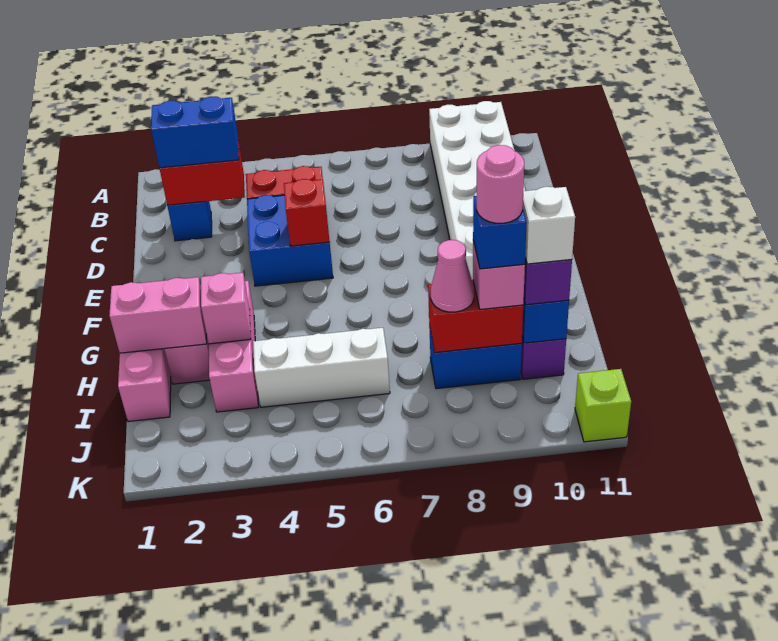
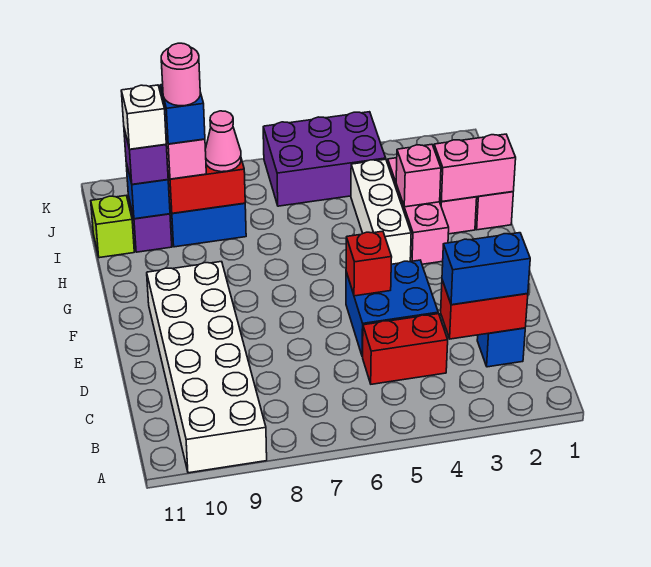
white brick I4:I6 level 1 -> white brick G4:I4 level 1
none -> purple brick J4:K6 level 1
lime brick K11 level 1 -> lime brick I11 level 1

